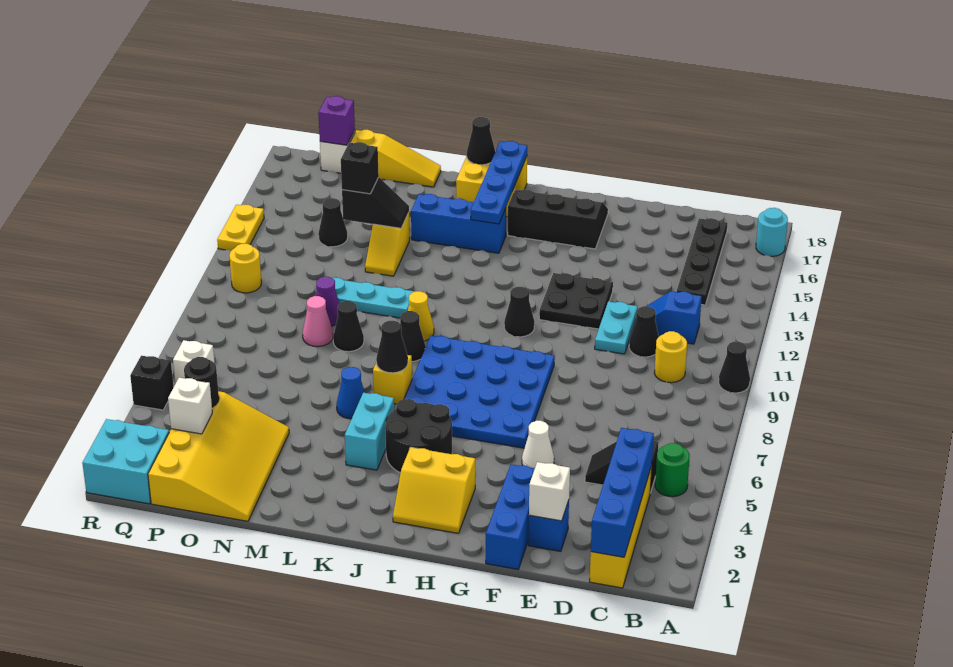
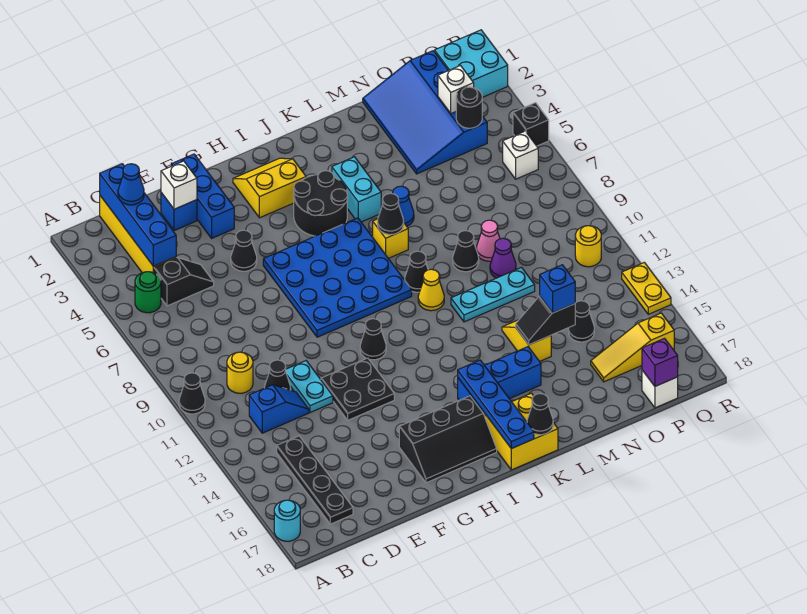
none -> blue cone C2 level 3
white cone F5 level 1 -> black cone F5 level 1
yellow slope M18:O18 level 1 top O -> yellow slope O16:Q16 level 1 top Q
yellow slope N1:P4 level 1 top P -> blue slope N1:P4 level 1 top P
black brick N14 level 3 -> blue brick N14 level 3

